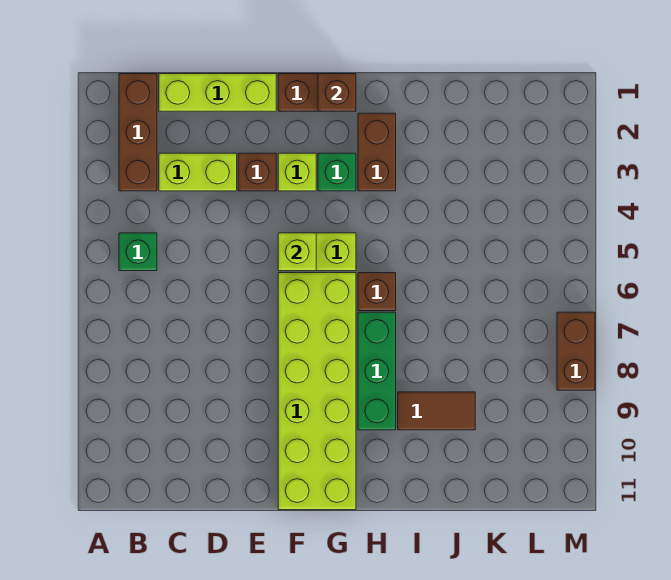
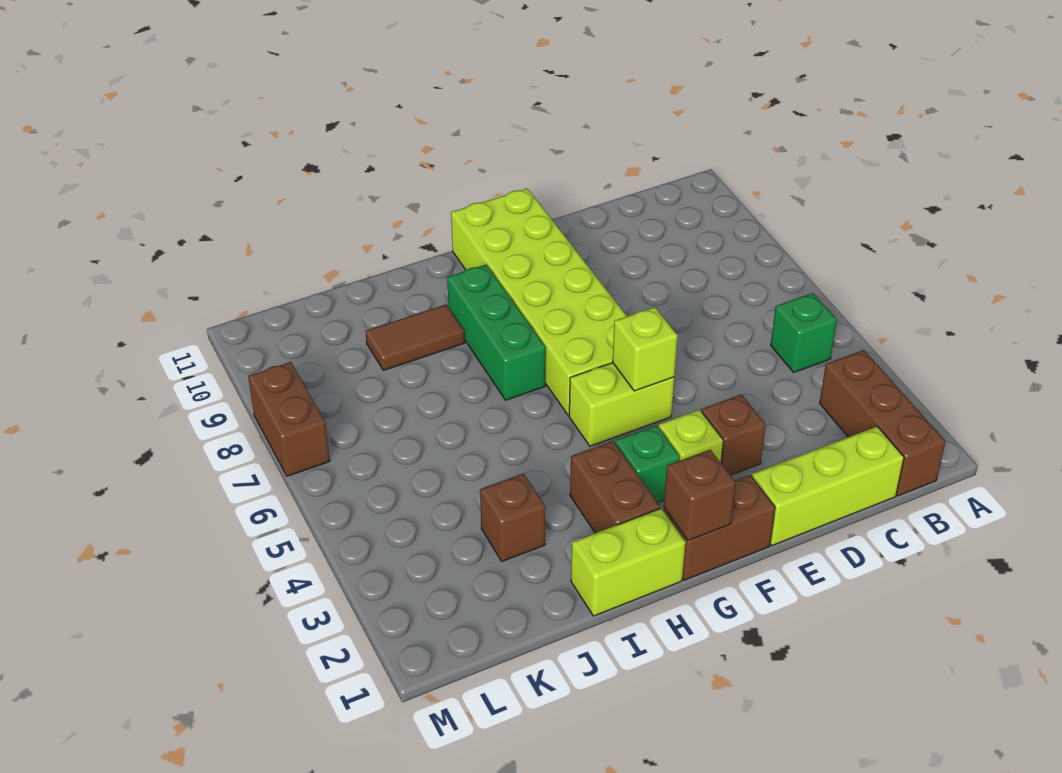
lime brick C3:D3 level 1 -> lime brick H1:I1 level 1
brown brick H6 level 1 -> brown brick J3 level 1

